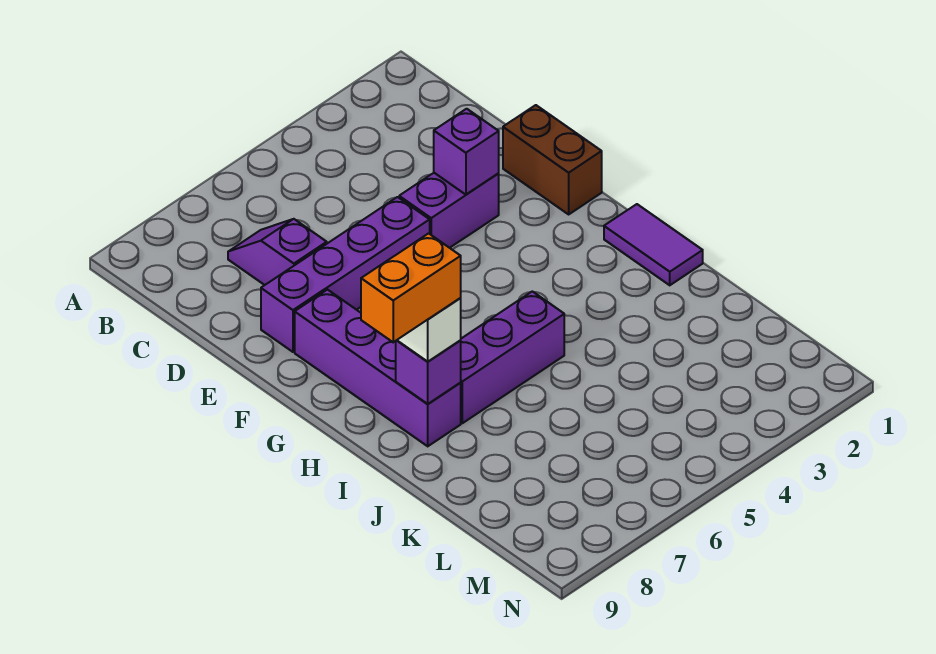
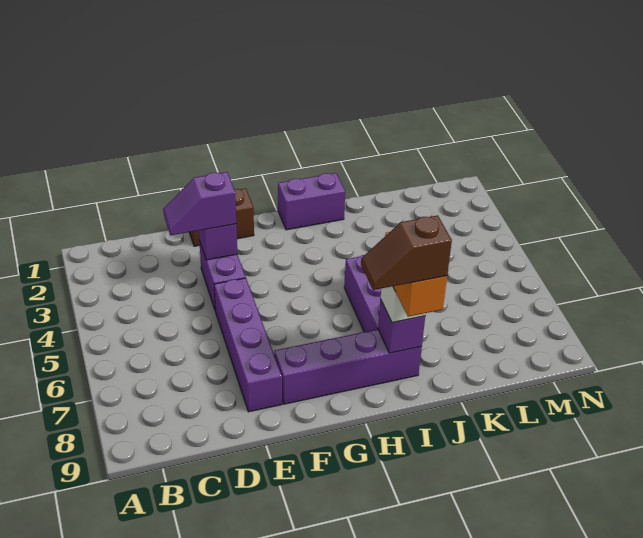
purple slope C7:D7 level 1 top D -> purple slope D3:E3 level 3 top E
purple tile H1:I1 level 1 -> purple brick H1:I1 level 1
none -> brown slope H9:I9 level 5 top I

